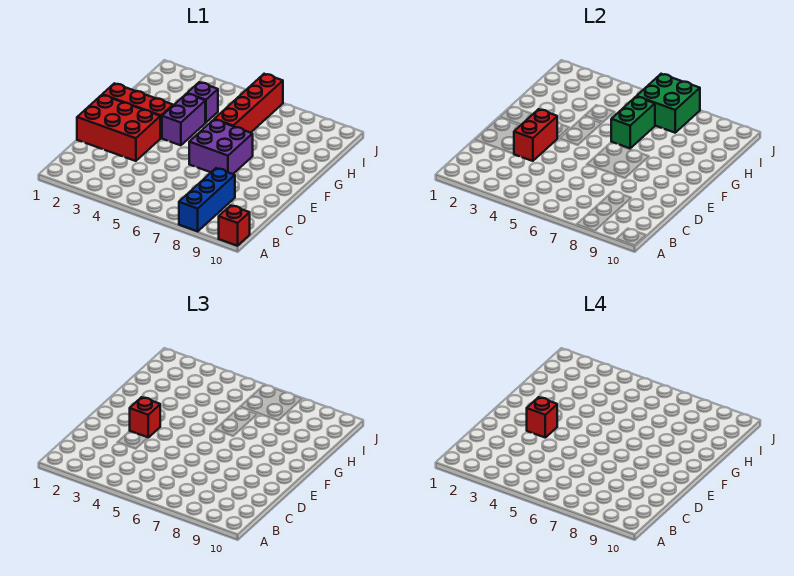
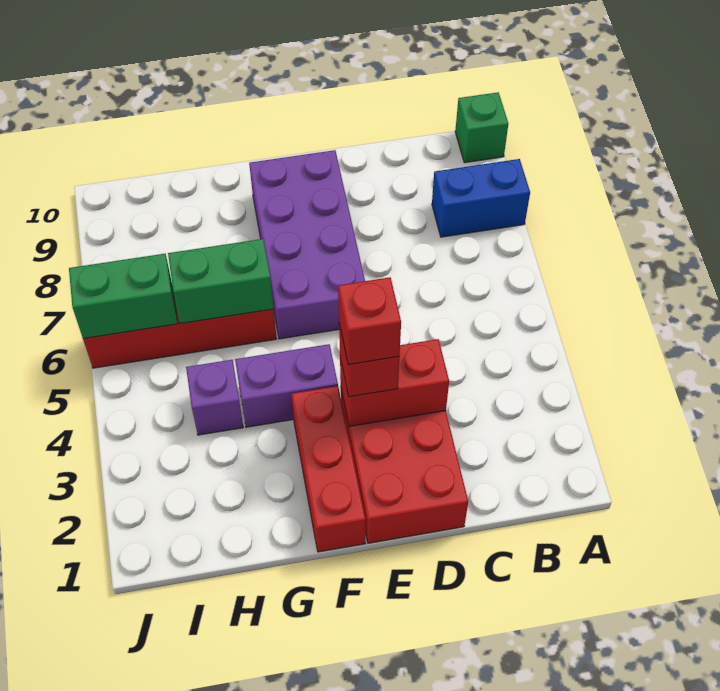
blue brick A8:C8 level 1 -> blue brick A8:B8 level 1
red brick A10 level 1 -> green brick A10 level 1
purple brick E6:F7 level 1 -> purple brick E6:F9 level 1
green brick I6:J7 level 2 -> green brick I6:J6 level 2

